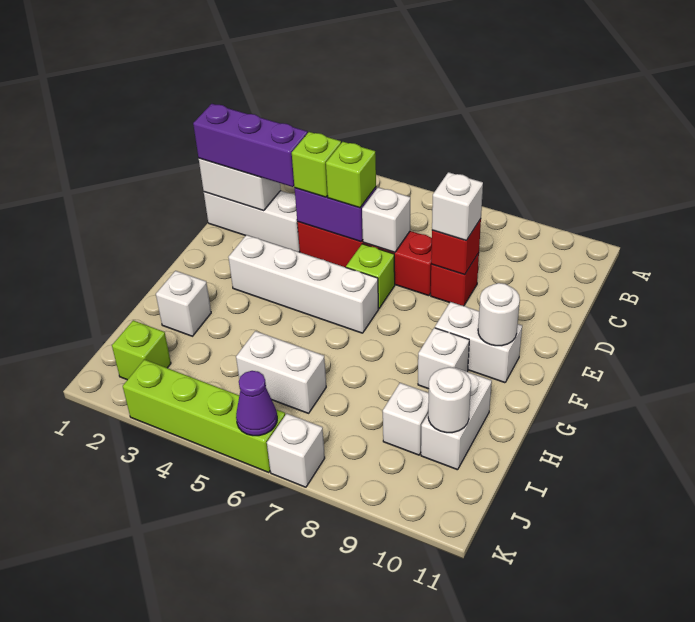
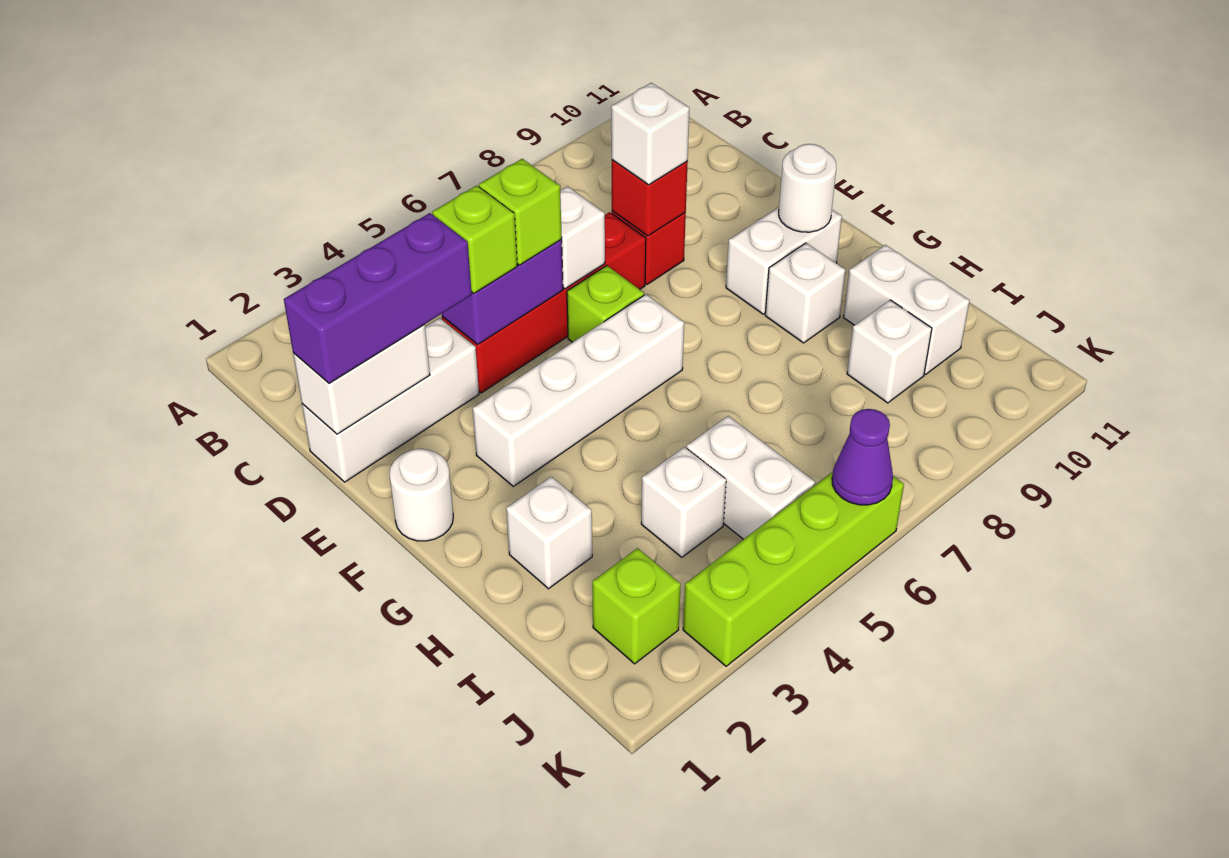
white brick I5:I6 level 1 -> white brick I5:J5 level 1
white round brick I10 level 2 -> white round brick F1 level 1
white brick K7 level 1 -> white brick I4 level 1

